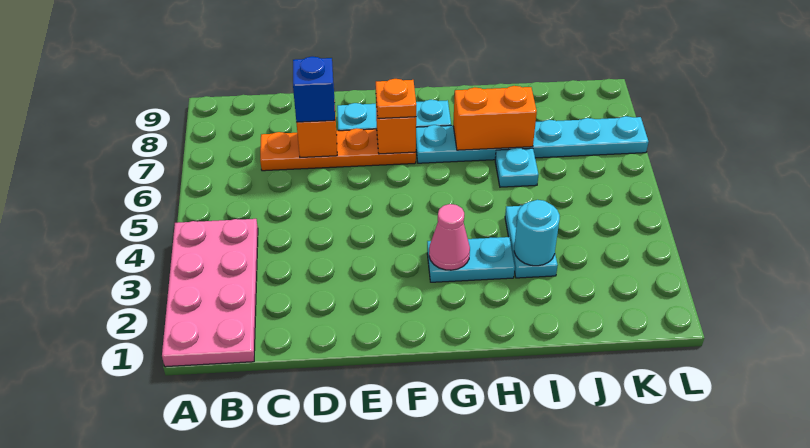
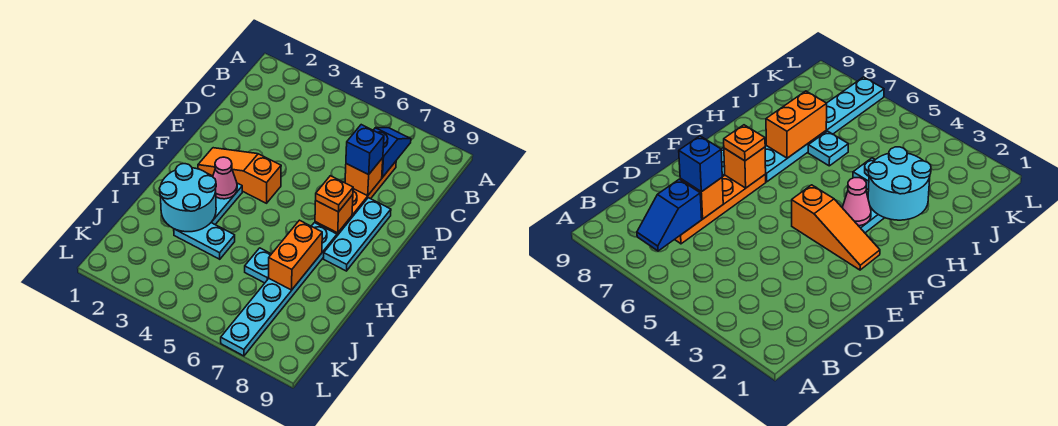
pink plate A1:B4 level 1 -> none
none -> blue slope B7:C7 level 2 top C
none -> orange slope F2:F4 level 1 top 4
cyan round brick I3 level 2 -> cyan round brick H2:I3 level 2

